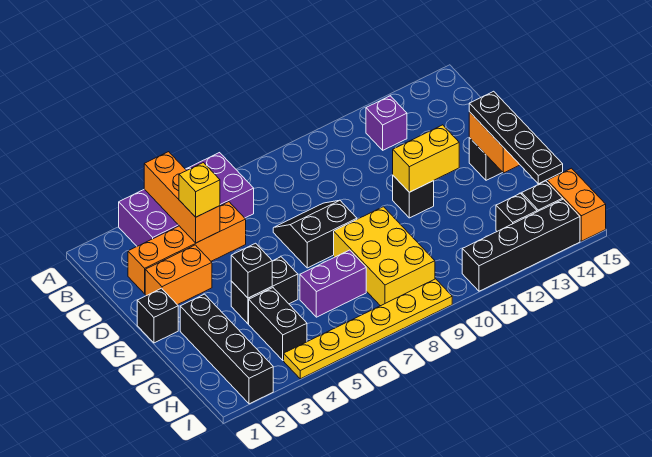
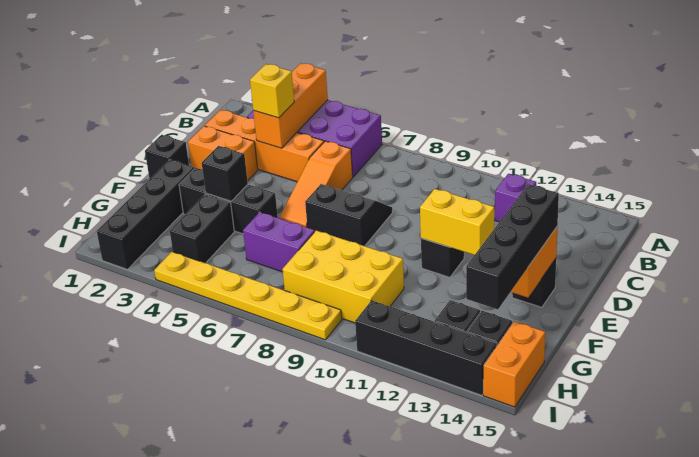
none -> orange slope C6:E6 level 1 top C
black plate E14:H14 level 3 -> black brick E14:H14 level 3
black brick F4:F5 level 1 -> black brick F3:F5 level 1
yellow brick F8:H9 level 1 -> yellow brick G8:H10 level 1

